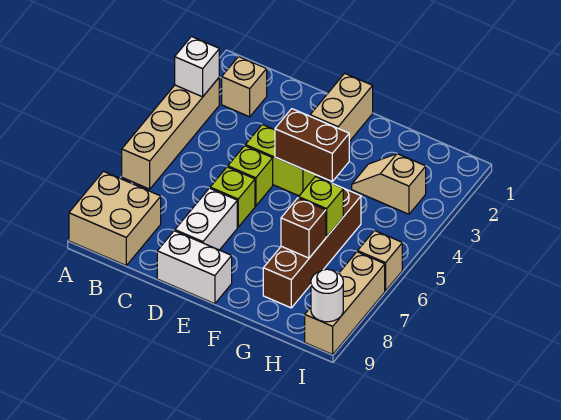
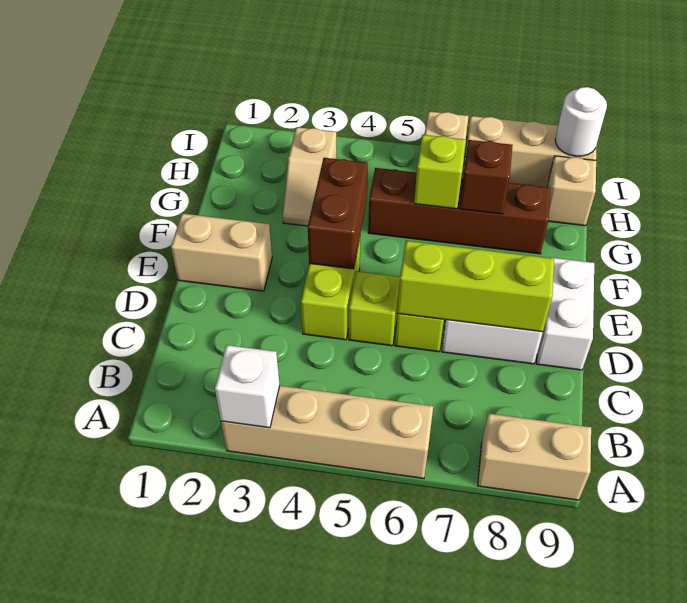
tan brick A8:B9 level 1 -> tan brick A8:A9 level 1
tan brick B2 level 1 -> tan brick H9 level 1
none -> lime brick D6:D8 level 2

